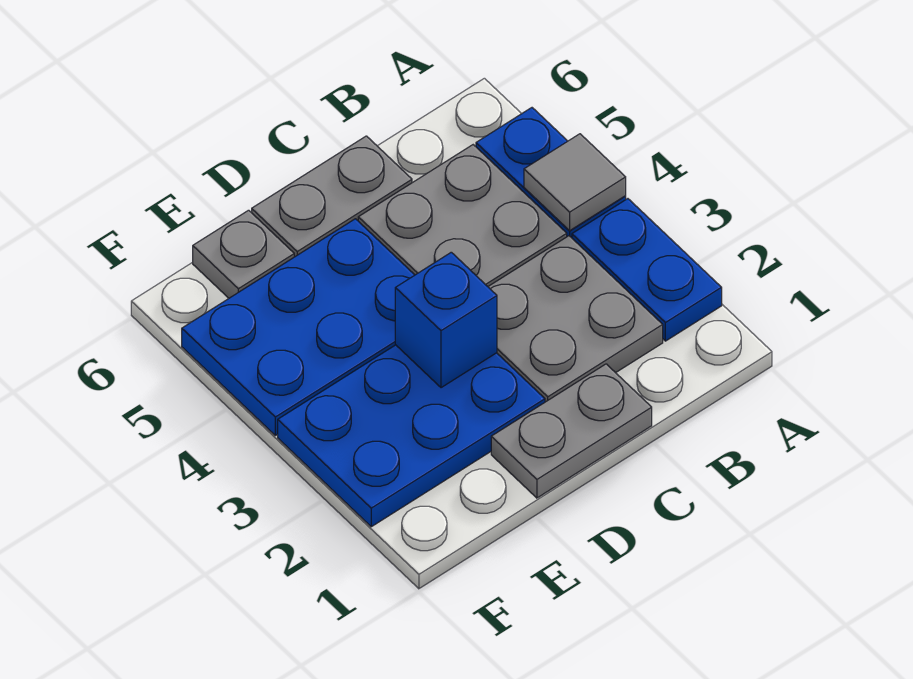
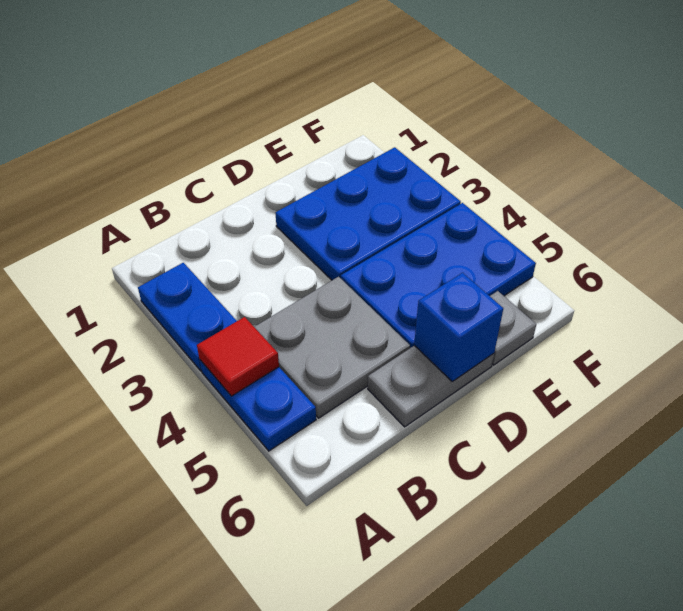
grey tile A4 level 2 -> red tile A4 level 2
grey plate B2:C3 level 1 -> none
grey plate C1:D1 level 1 -> none
blue brick D3 level 2 -> blue brick D6 level 2

